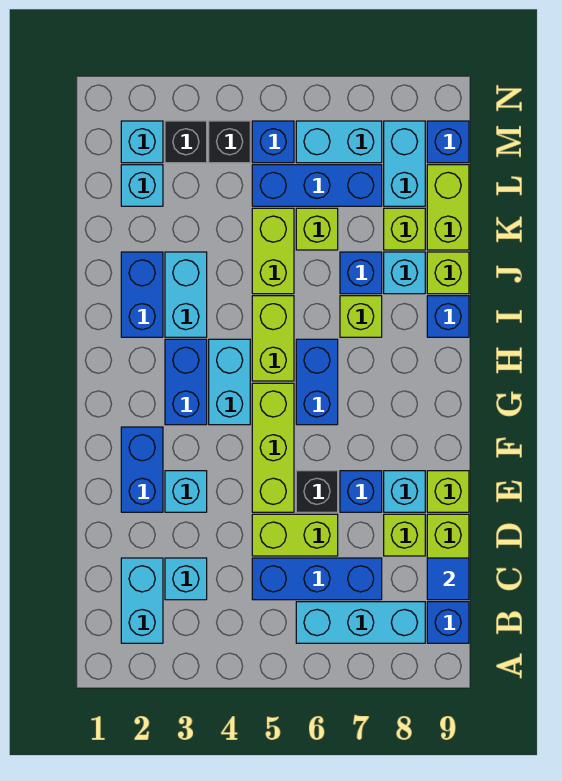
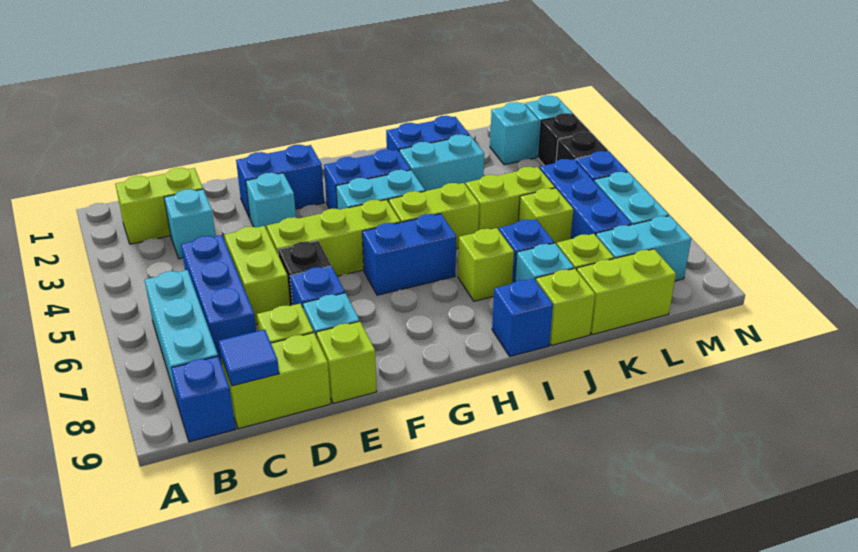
cyan brick B2:C2 level 1 -> lime brick B2:C2 level 1
blue brick M9 level 1 -> none

